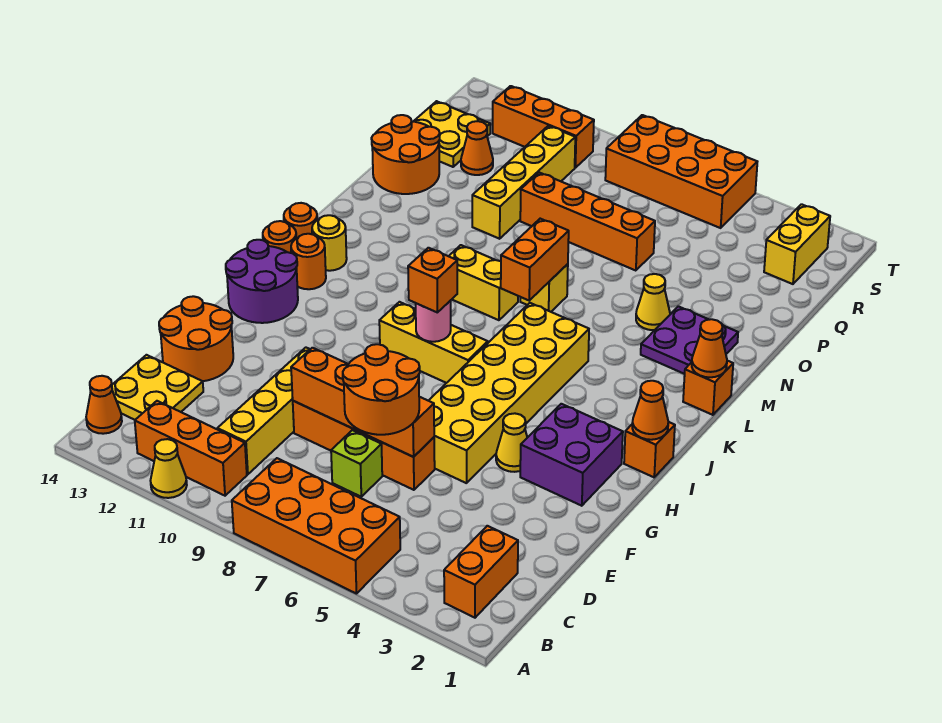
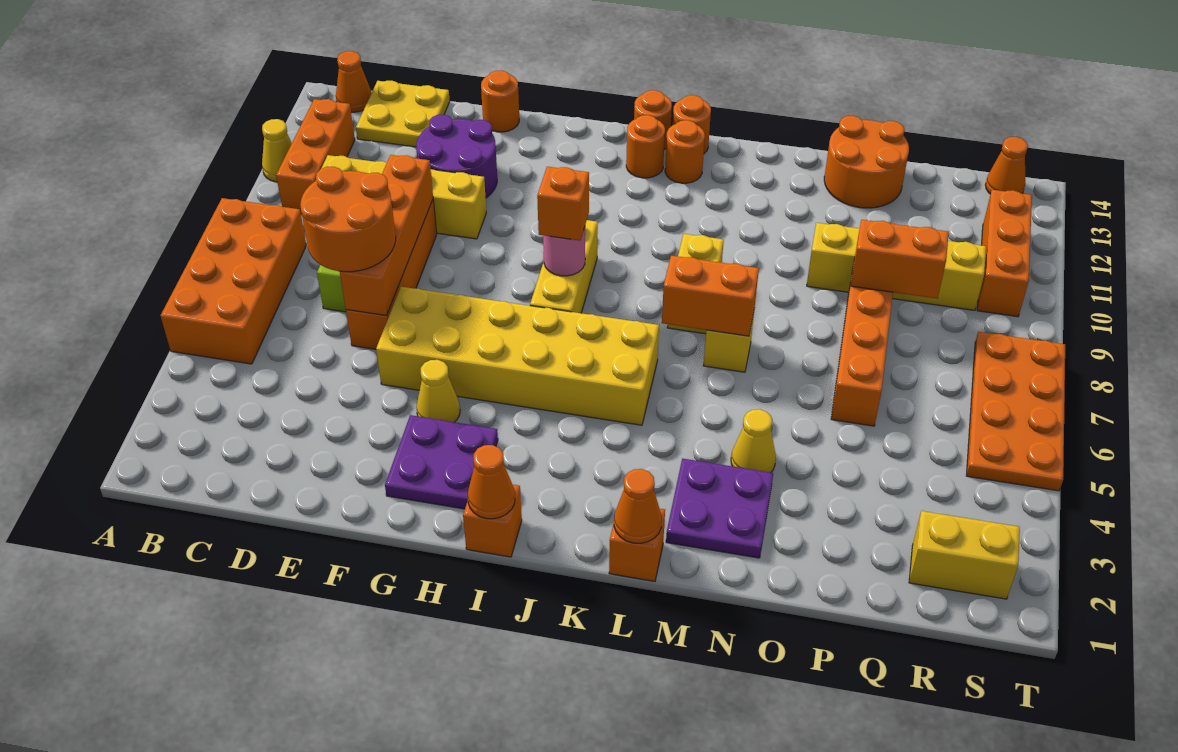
orange brick B2:C2 level 1 -> orange brick P9:Q9 level 2
orange round brick E13:F14 level 1 -> orange round brick F14 level 1
purple brick G2:H3 level 1 -> purple plate G2:H3 level 1
purple round brick H13:I14 level 1 -> purple round brick E11:F12 level 1
yellow round brick K13 level 1 -> orange round brick K13 level 1
orange cone Q12 level 1 -> orange cone S14 level 1
yellow plate Q13:R14 level 1 -> none
orange brick S5:T8 level 1 -> orange plate S5:T8 level 1

